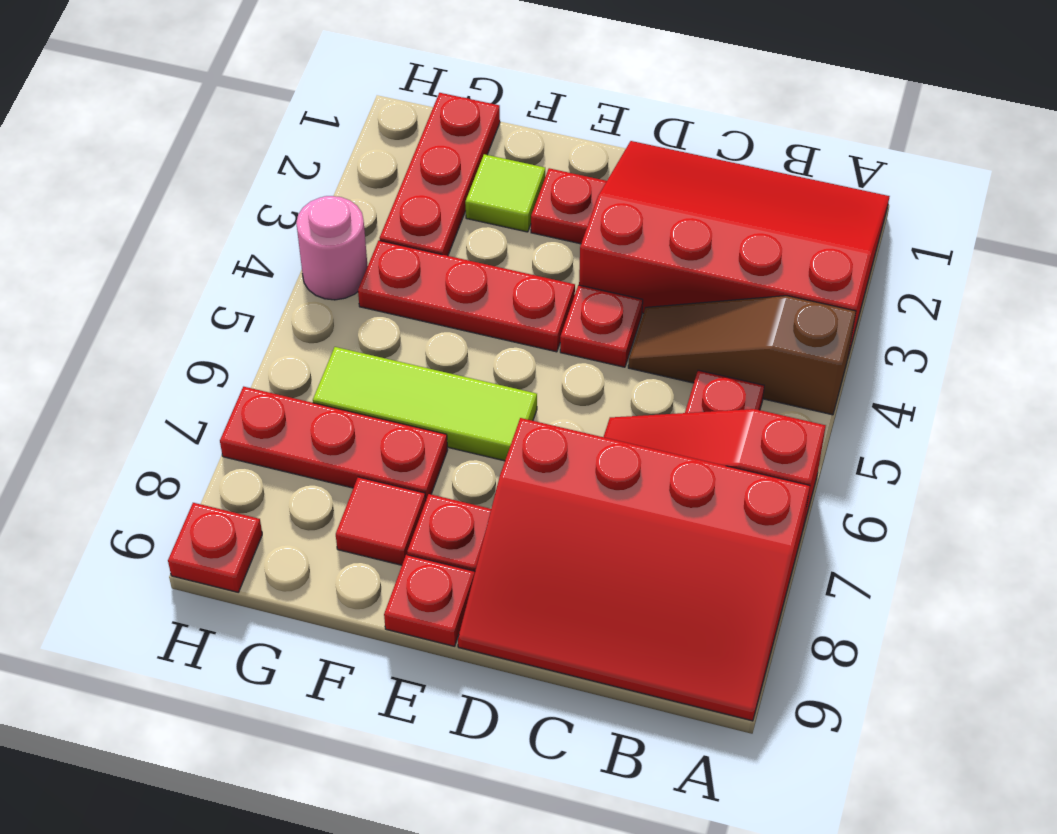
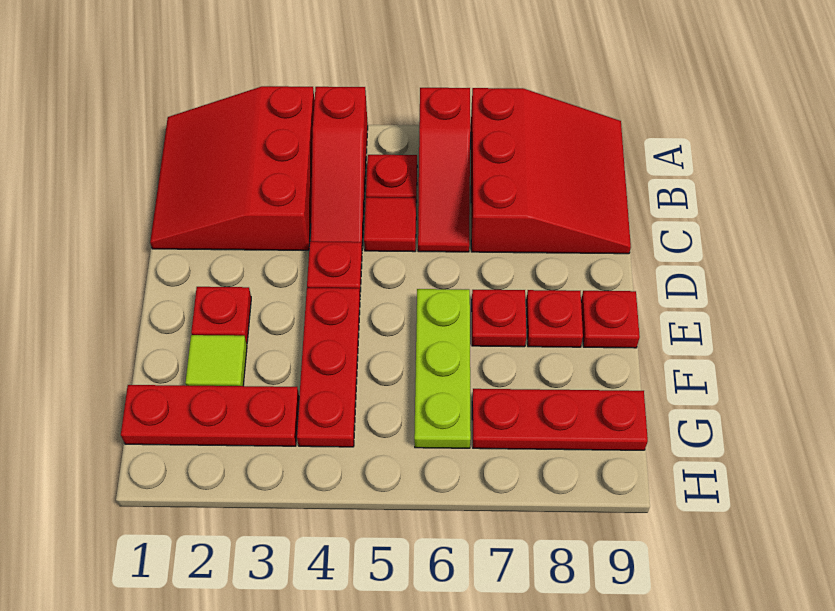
red slope A1:D3 level 1 top 3 -> red slope A1:C3 level 1 top 3
brown slope A4:C4 level 1 top A -> red slope A4:C4 level 1 top A
red slope A7:D9 level 1 top 7 -> red slope A7:C9 level 1 top 7
lime tile E6:G6 level 1 -> lime plate E6:G6 level 1
red plate F7:H7 level 1 -> red plate G7:G9 level 1
red tile F8 level 1 -> red tile C5 level 1
pink round brick H4 level 1 -> none
red plate H9 level 1 -> red plate E7 level 1

